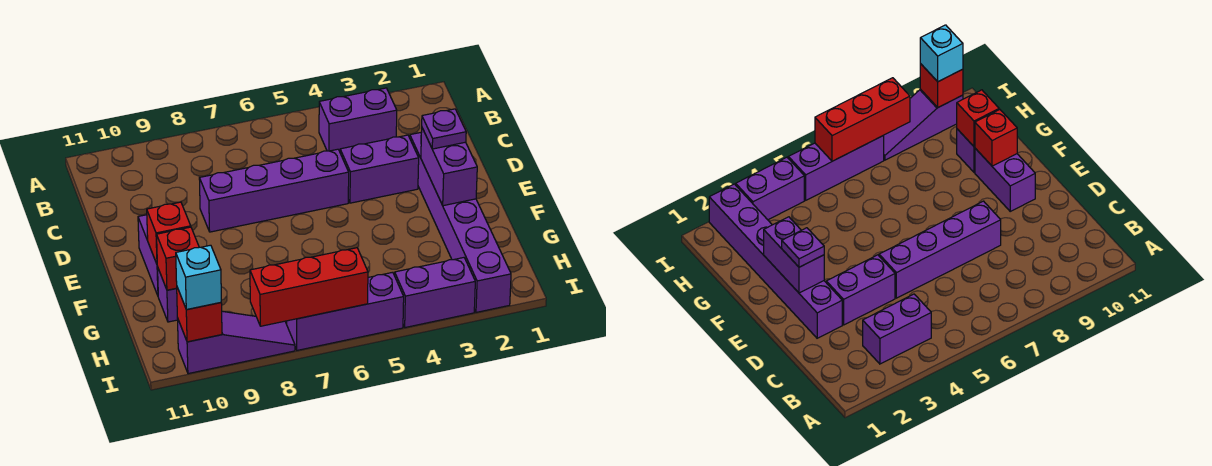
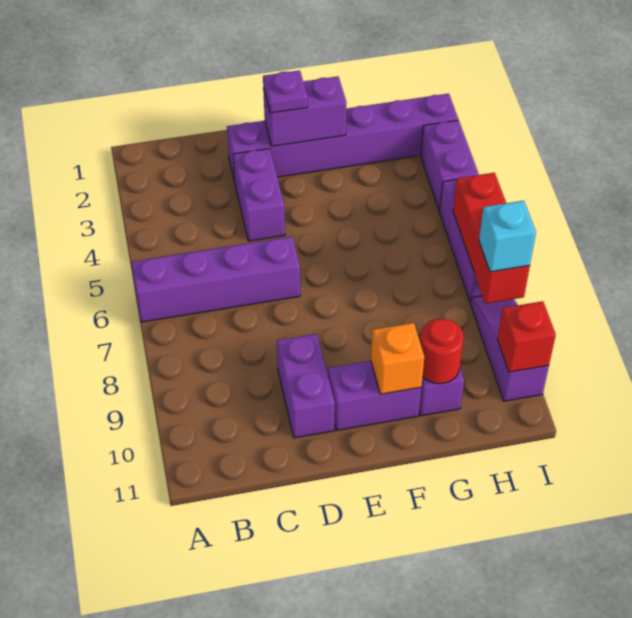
purple brick B3:B4 level 1 -> purple brick D9:D10 level 1
purple brick D5:D8 level 1 -> purple brick A6:D6 level 1
red brick F10 level 2 -> orange brick F10 level 2
red brick G10 level 2 -> red round brick G10 level 2
cyan brick I10 level 3 -> cyan brick I8 level 3

